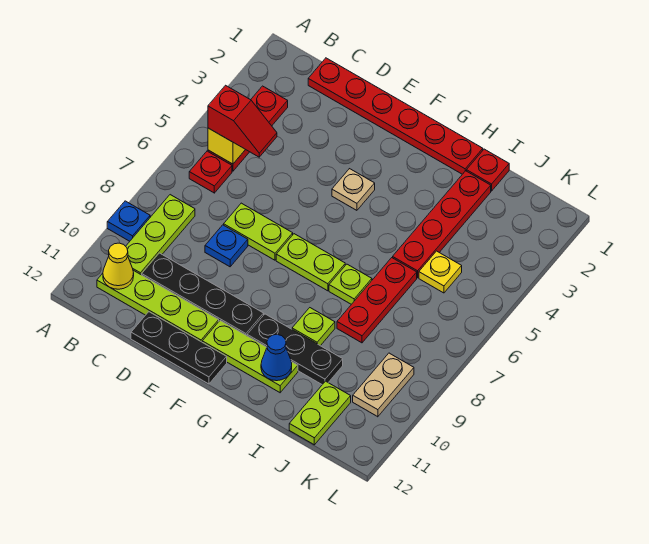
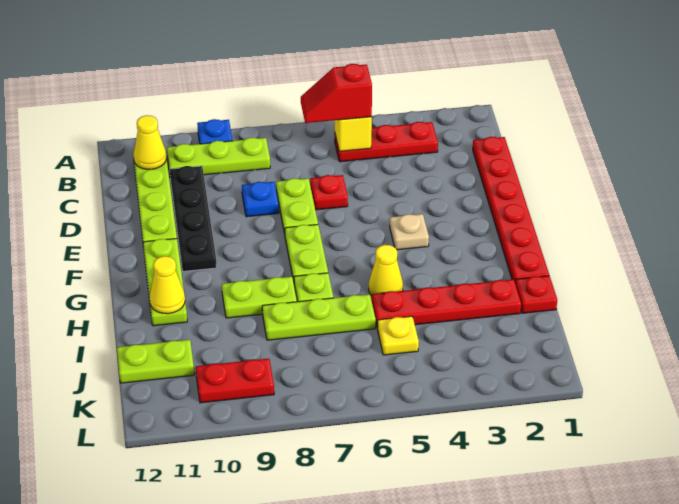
red slope B5:C5 level 3 top B -> red slope B5:B6 level 3 top 5
red plate B6 level 1 -> red plate D6 level 1
black plate D12:F12 level 1 -> none
black plate G10:I10 level 1 -> none
none -> yellow cone H5 level 1
lime plate H9 level 1 -> lime plate H8:H9 level 1
blue cone H11 level 2 -> yellow cone H11 level 2
red plate I6:I8 level 1 -> lime plate I6:I8 level 1
tan plate K9:K10 level 1 -> red plate K9:K10 level 1

